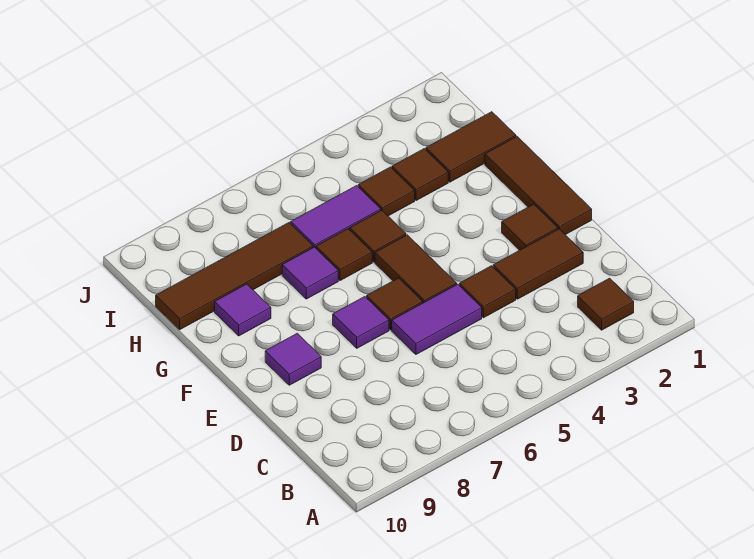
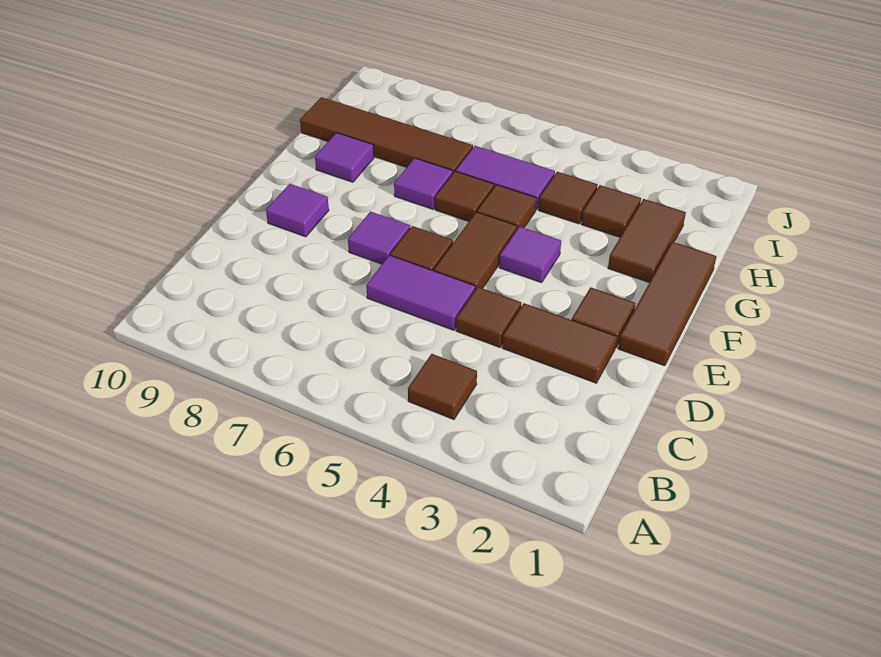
brown tile B2 level 1 -> brown tile B4 level 1
none -> purple tile F4 level 1
brown tile H1:H2 level 1 -> brown tile G2:H2 level 1

